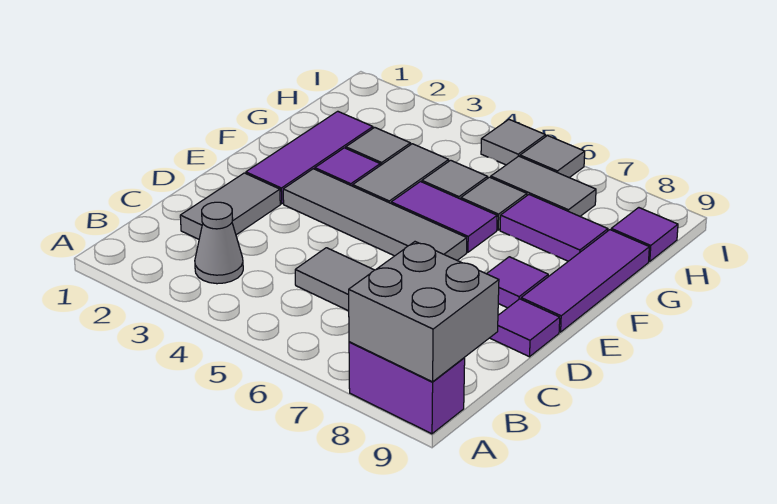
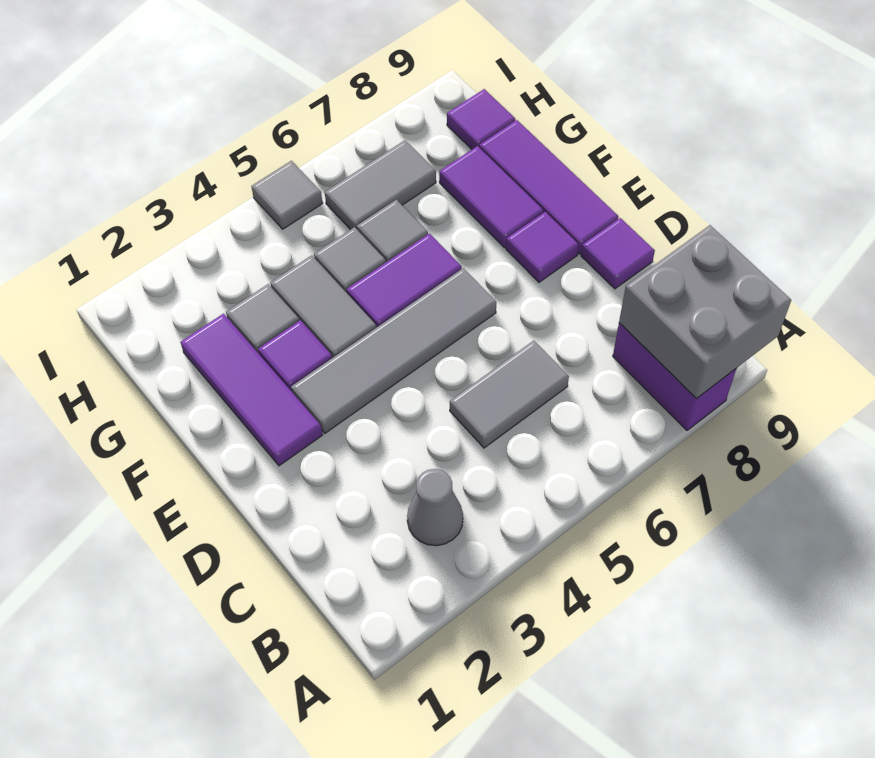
purple brick A8:A9 level 1 -> purple brick A8:B8 level 1
grey tile C2:D2 level 1 -> none
purple tile G7:G8 level 1 -> purple tile F8:G8 level 1
grey tile I6 level 1 -> none

